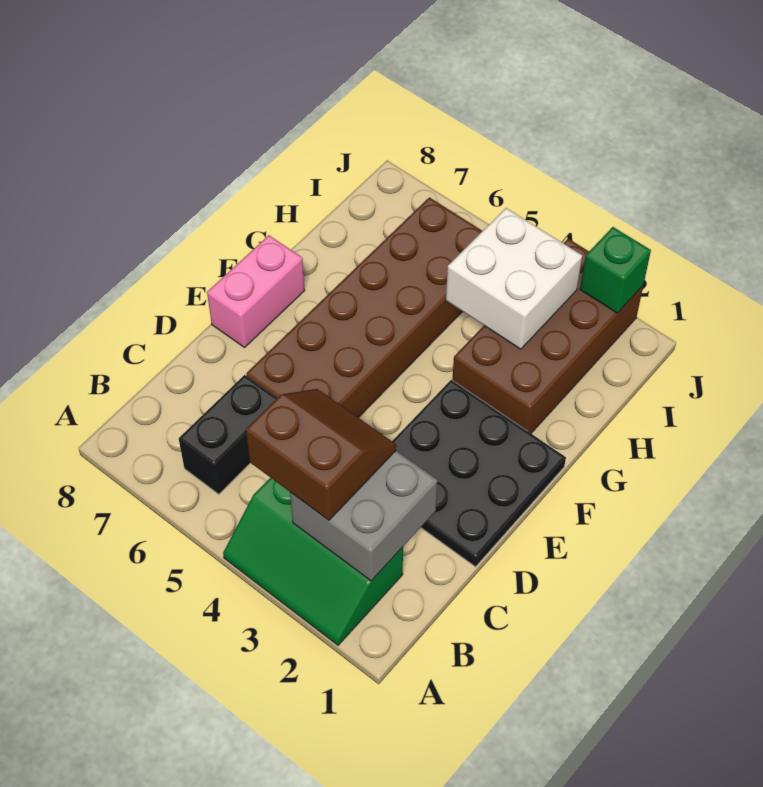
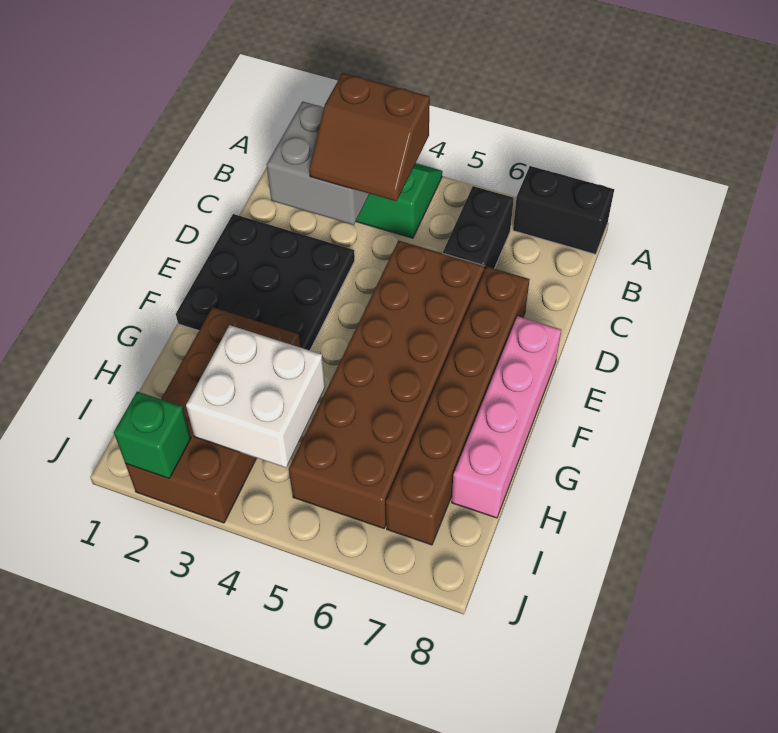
none -> black brick A7:A8 level 1
none -> brown brick D7:I7 level 1
pink brick E8:F8 level 1 -> pink brick E8:H8 level 1

